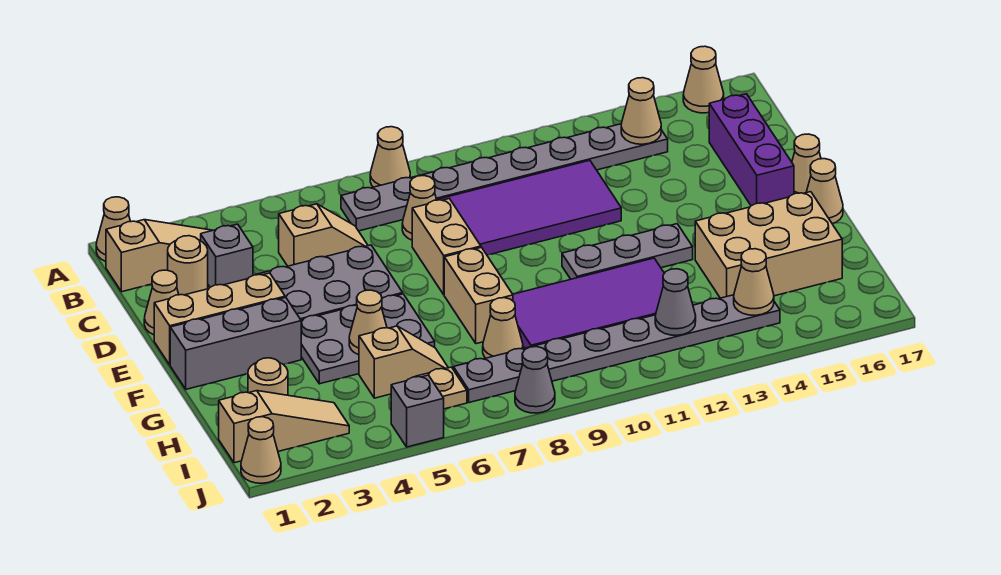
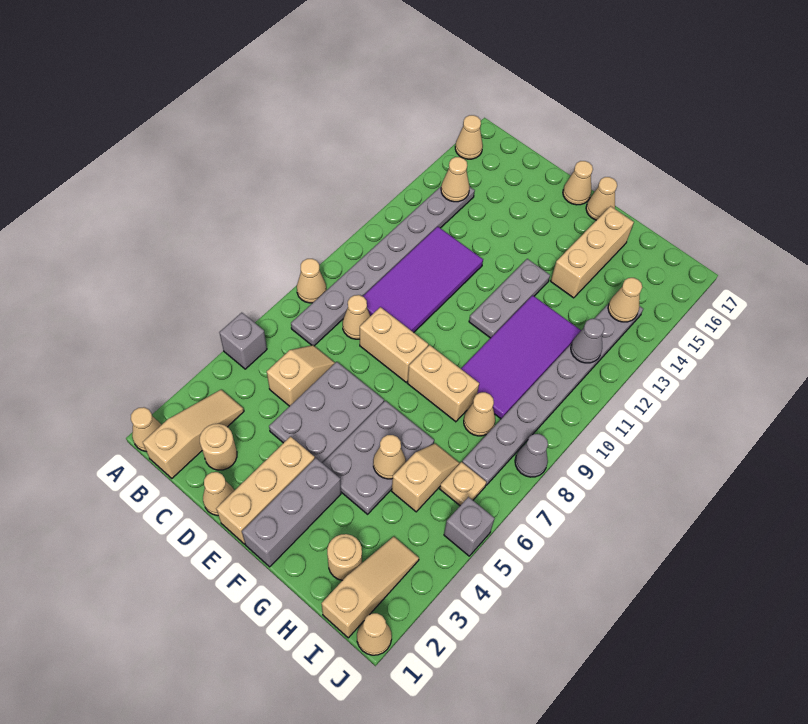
grey brick C3 level 1 -> grey brick A5 level 1
purple brick C16:E16 level 1 -> none
tan brick G14:H16 level 1 -> tan brick G14:G16 level 1

